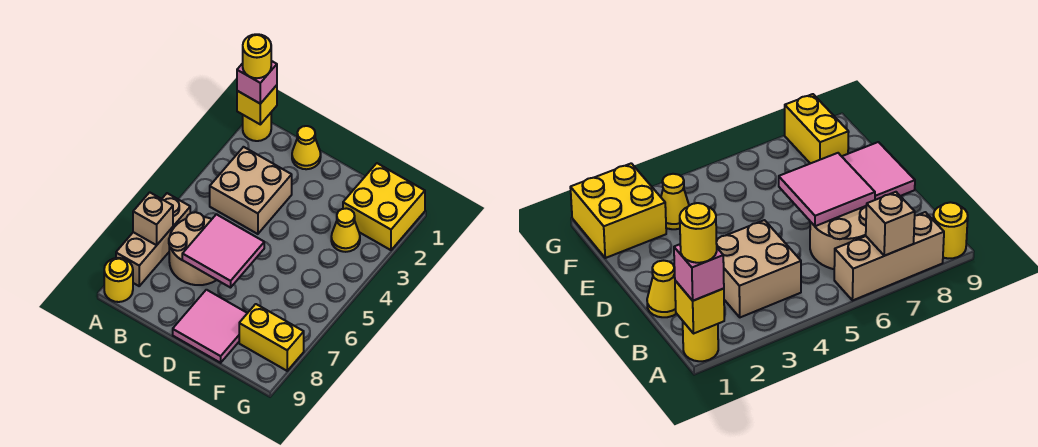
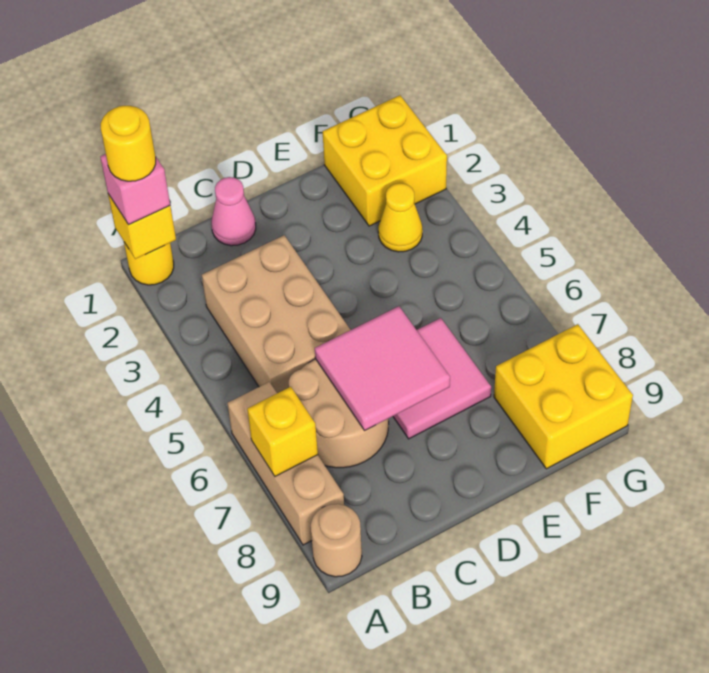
tan brick A7 level 2 -> yellow brick A7 level 2
yellow round brick A9 level 1 -> tan round brick A9 level 1
tan brick B3:C4 level 1 -> tan brick B3:C5 level 1
yellow cone C1 level 1 -> pink cone C1 level 1
pink tile D8:E9 level 1 -> pink tile D6:E7 level 1
yellow brick F8:G8 level 1 -> yellow brick F8:G9 level 1

